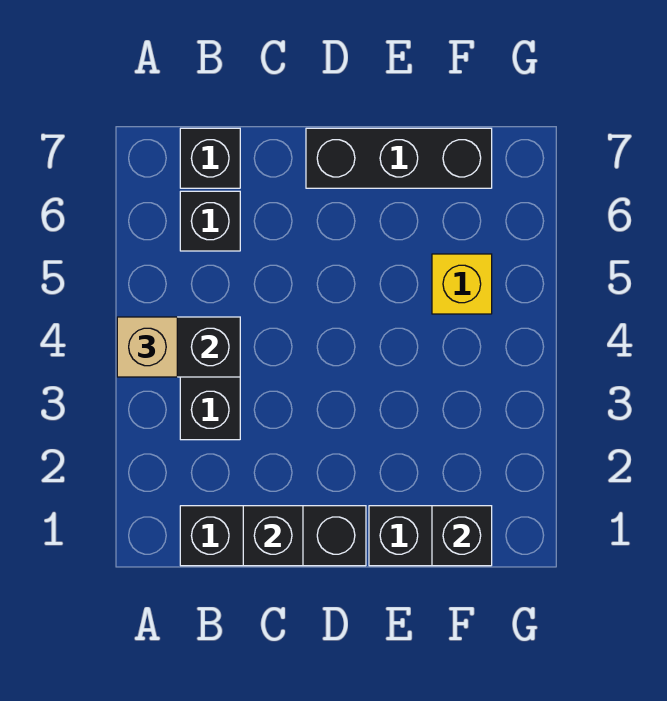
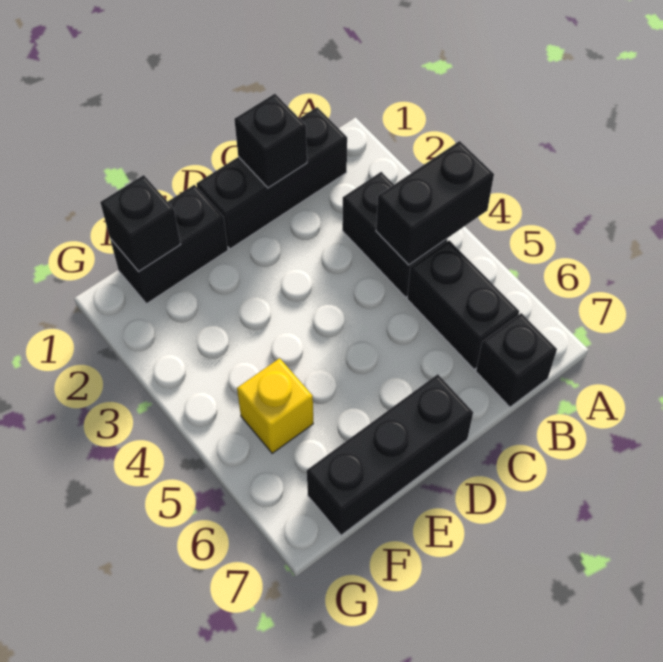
tan brick A4 level 3 -> none
black brick B6 level 1 -> black brick B5:B6 level 1

